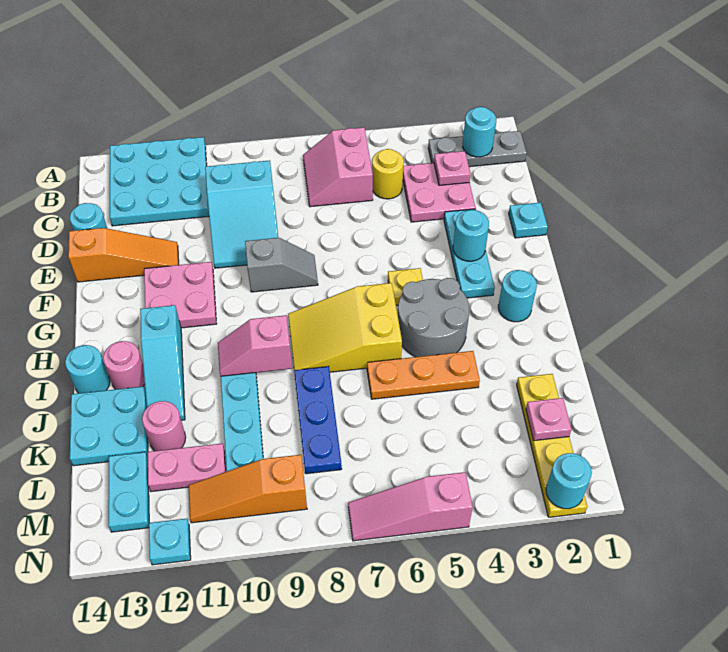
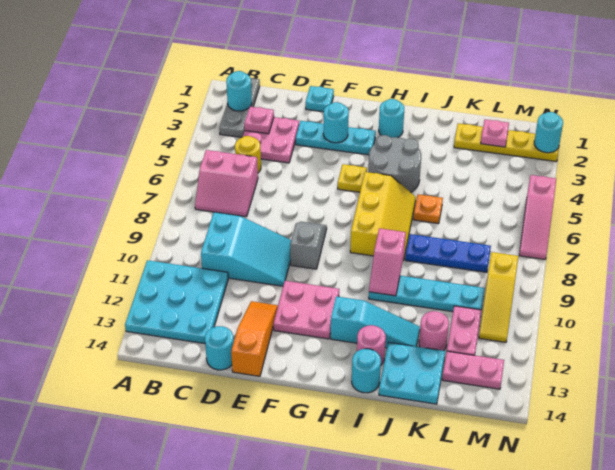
yellow slope H6:I8 level 1 top 6 -> yellow slope H6:I8 level 1 top H
orange plate J4:J6 level 1 -> orange plate J6 level 1
cyan plate L13:M13 level 1 -> pink plate L13:M13 level 1
orange slope M9:M11 level 1 top 9 -> yellow slope M9:M11 level 1 top 9
cyan plate N12 level 1 -> none

